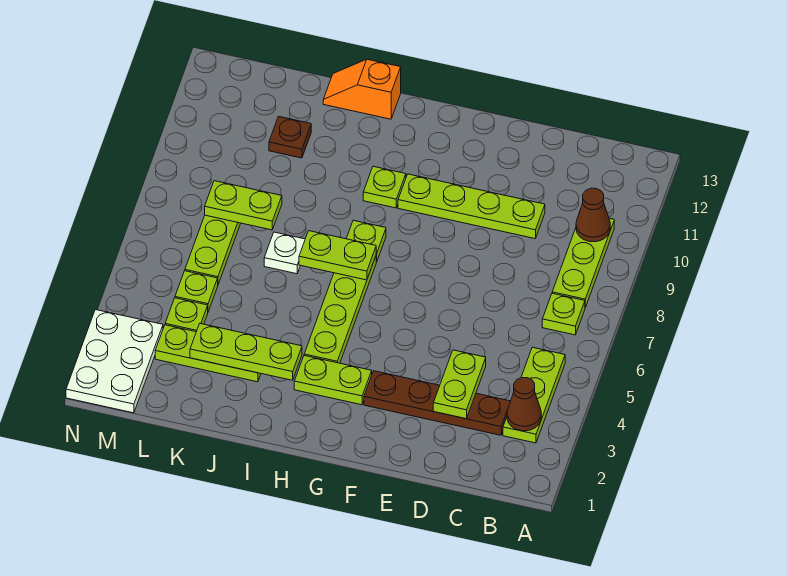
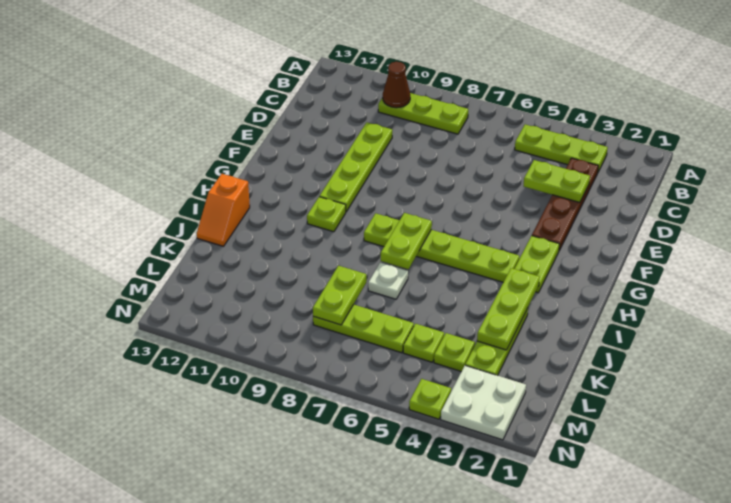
brown cone B3 level 2 -> none
lime plate B7 level 1 -> lime plate N4 level 1
brown plate K11 level 1 -> none
white plate M1:N3 level 1 -> white plate M2:N3 level 1

